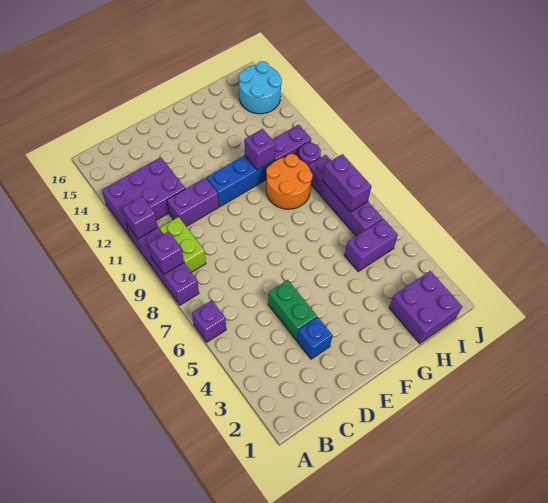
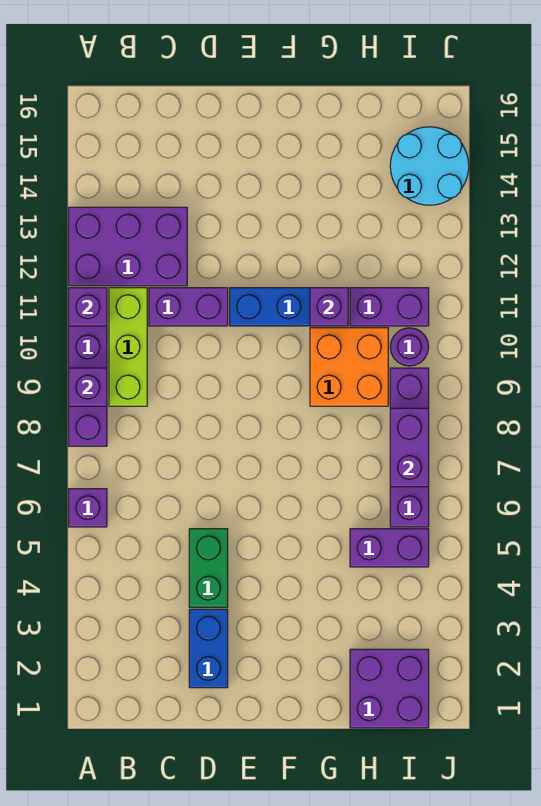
lime brick B9:B10 level 1 -> lime brick B9:B11 level 1
blue brick D3 level 1 -> blue brick D2:D3 level 1
orange round brick G9:H10 level 1 -> orange brick G9:H10 level 1

